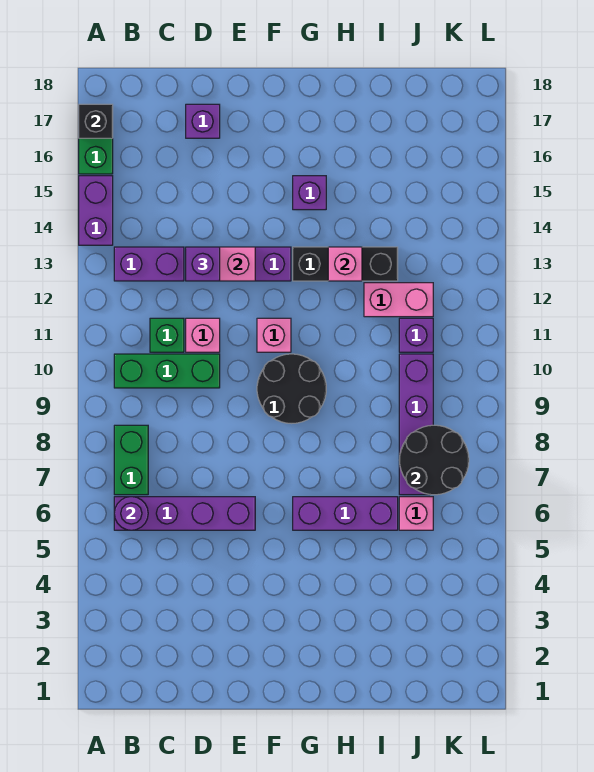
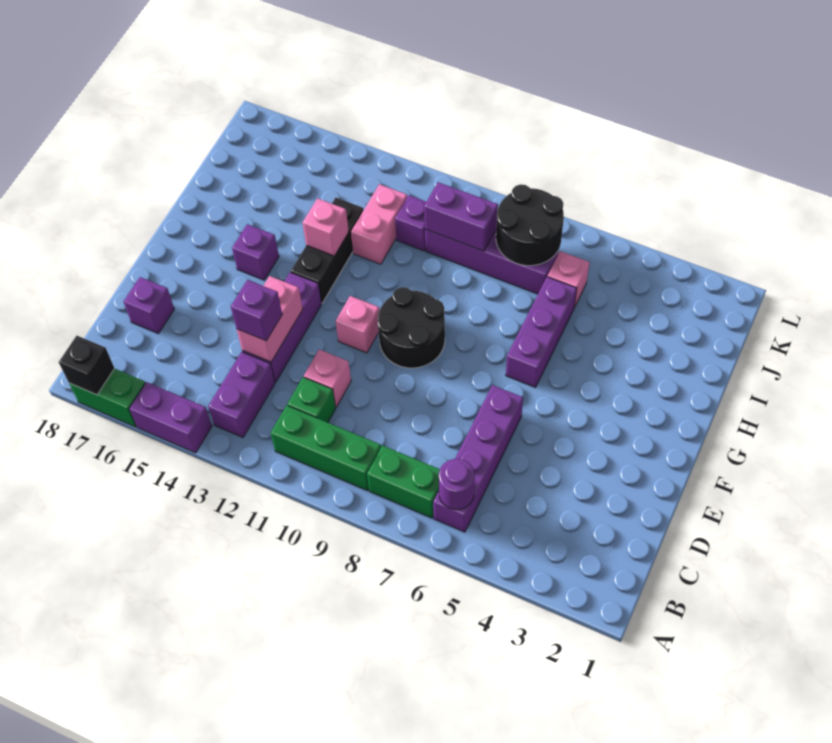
green brick B10:D10 level 1 -> green brick B9:B11 level 1
none -> purple brick J9:J10 level 2

